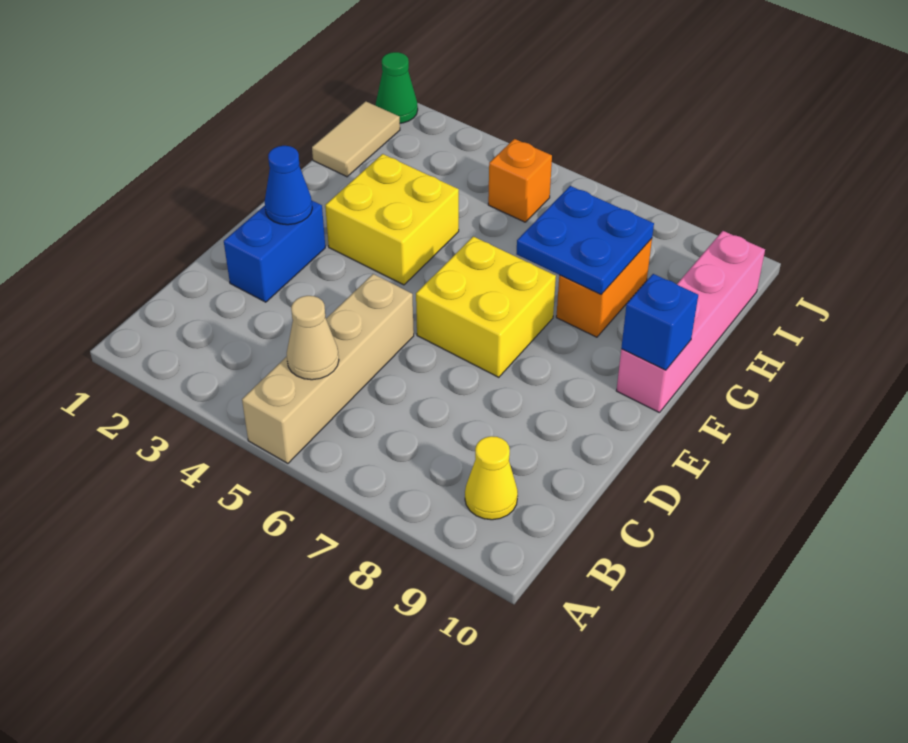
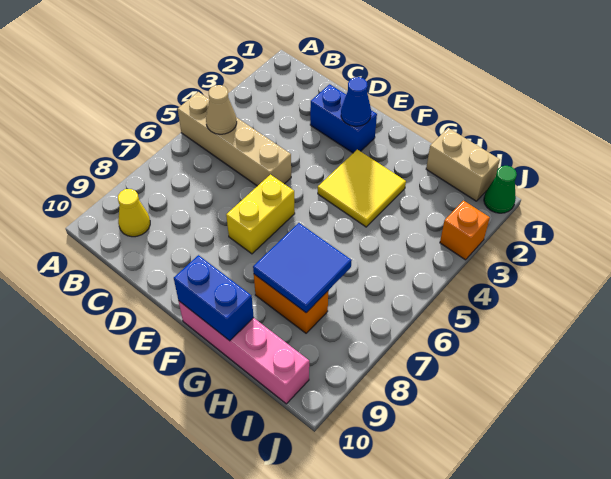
yellow brick E6:F7 level 1 -> yellow brick E6:E7 level 1
yellow brick F3:G4 level 1 -> yellow tile F3:G4 level 1
blue brick F10 level 2 -> blue brick F10:G10 level 2
blue plate G7:H8 level 2 -> blue tile G7:H8 level 2
tan tile H1:I1 level 1 -> tan brick H1:I1 level 1
orange brick I5 level 1 -> orange brick J3 level 1

